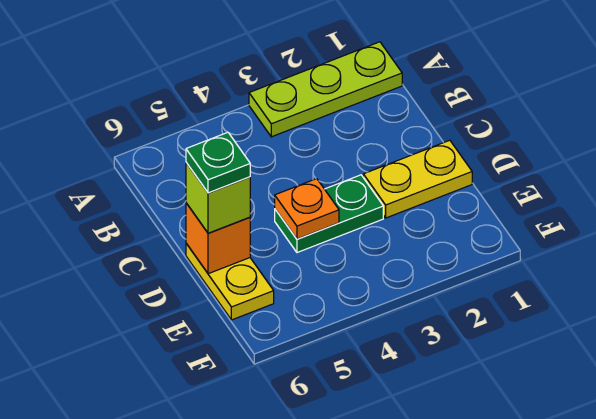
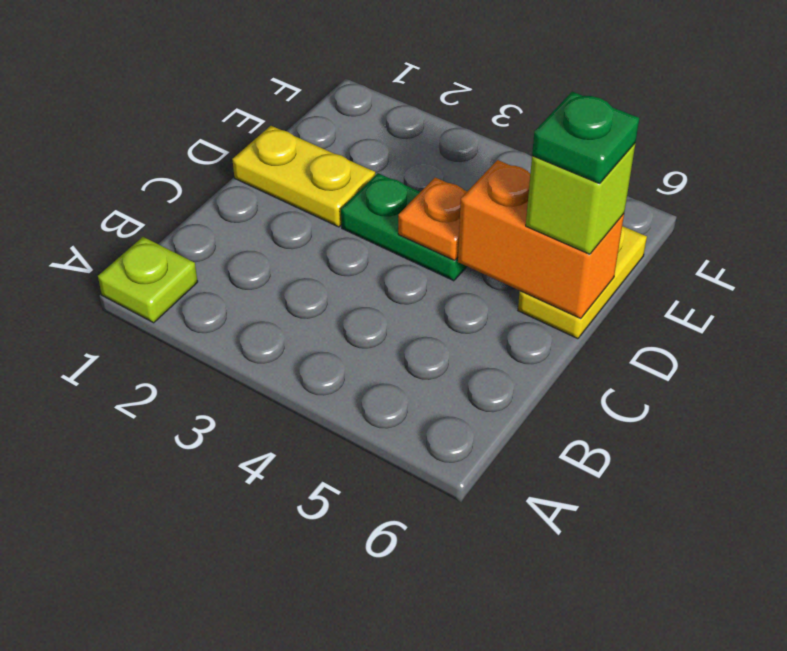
lime plate A1:A3 level 1 -> lime plate A1 level 1
orange brick D6 level 2 -> orange brick D5:D6 level 2

